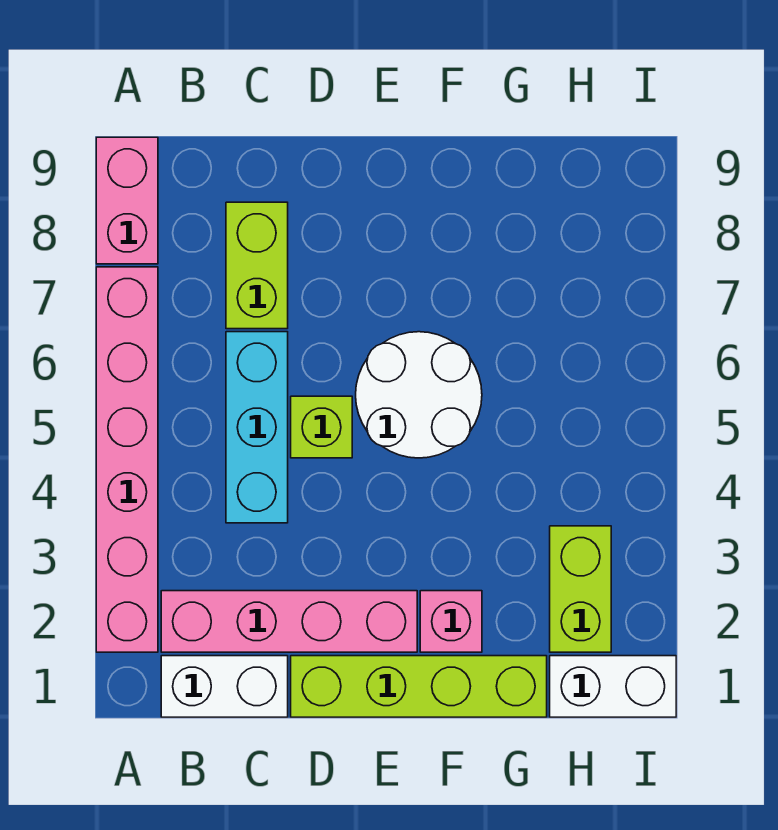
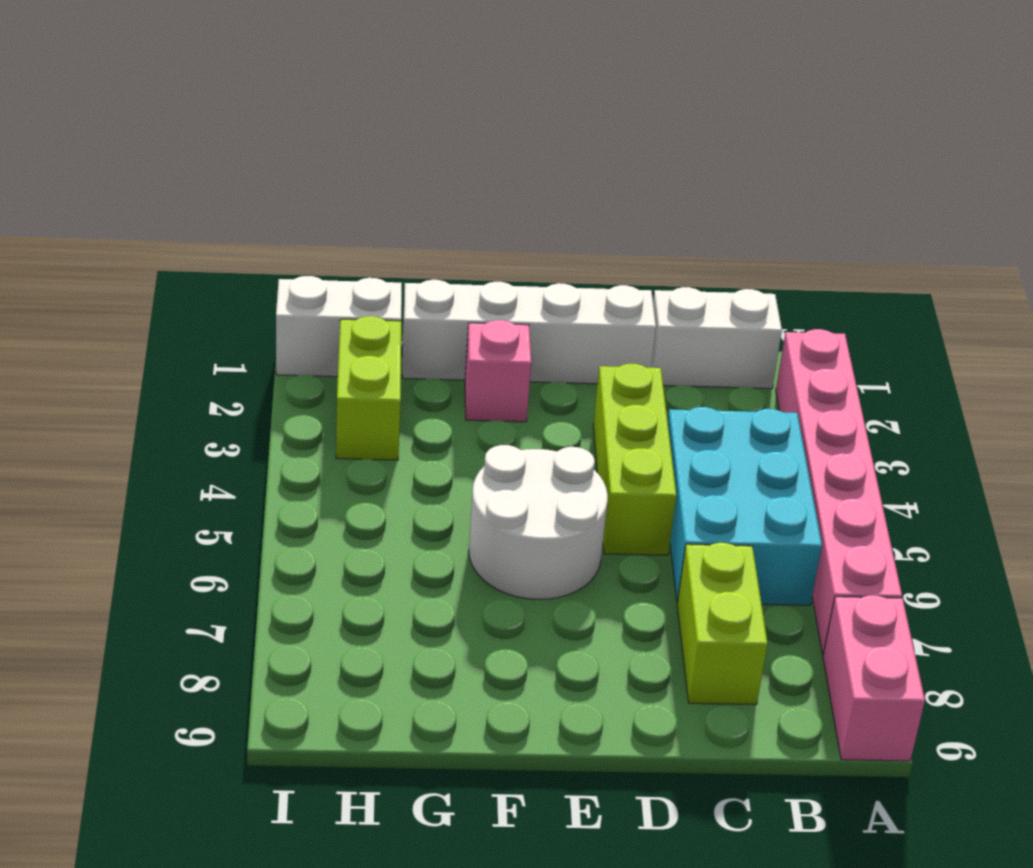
pink brick B2:E2 level 1 -> none
cyan brick C4:C6 level 1 -> cyan brick B4:C6 level 1
lime brick D1:G1 level 1 -> white brick D1:G1 level 1
lime brick D5 level 1 -> lime brick D3:D5 level 1

